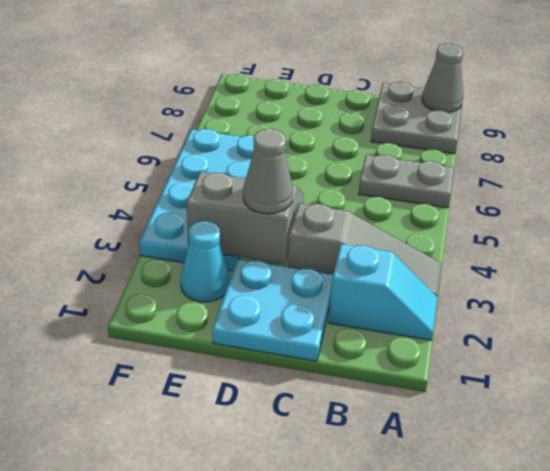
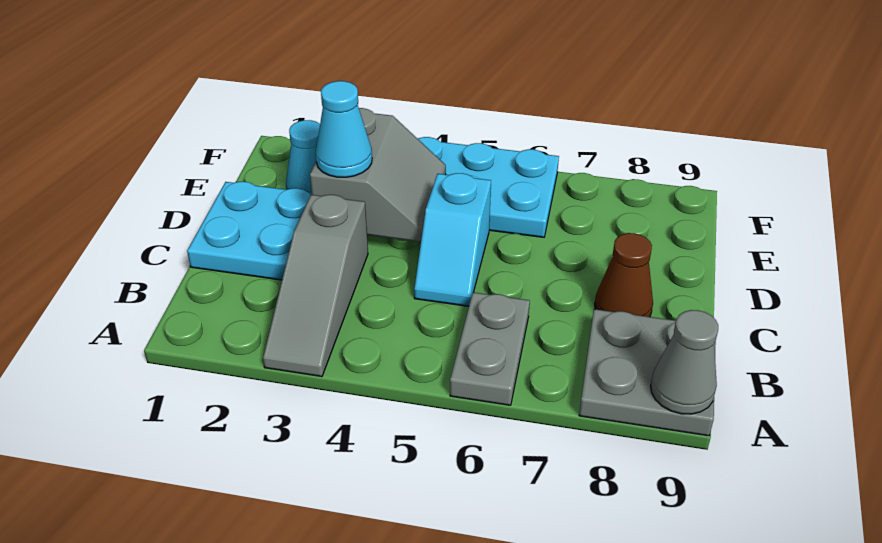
cyan slope A2:B2 level 1 top B -> cyan slope C5:D5 level 1 top D
none -> brown cone C8 level 1
grey cone D3 level 3 -> cyan cone D3 level 3

